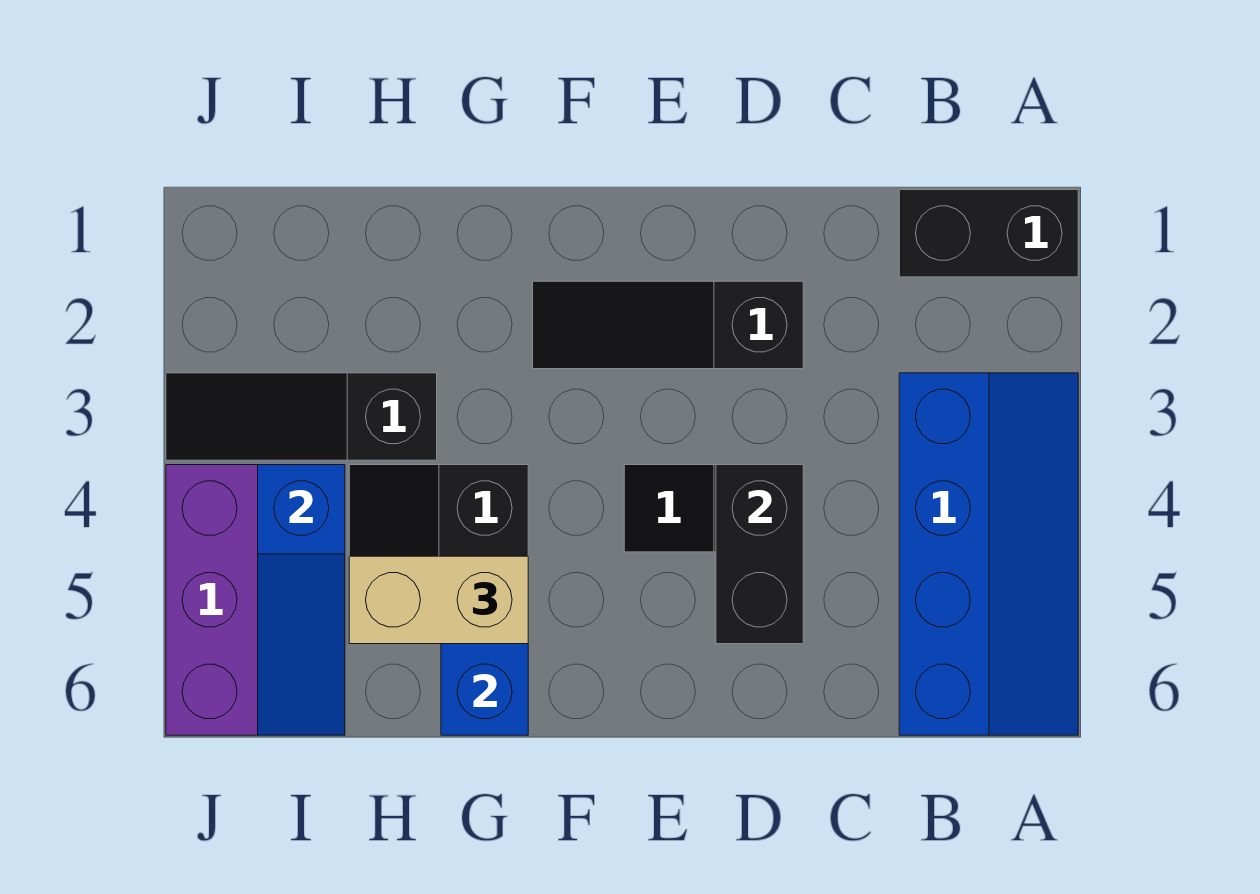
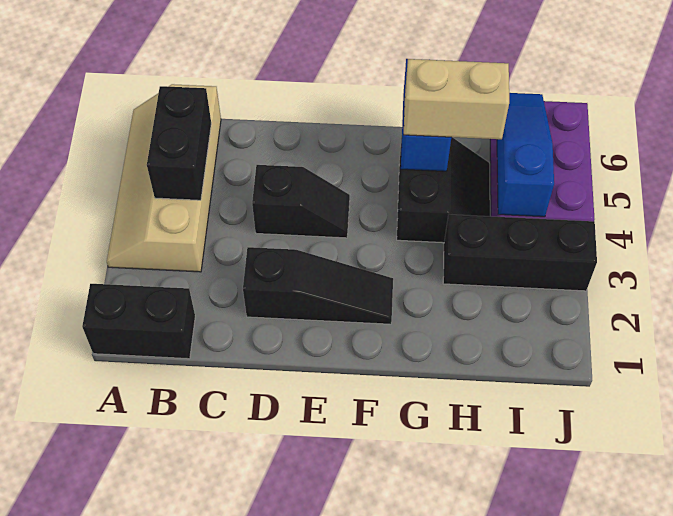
blue slope A3:B6 level 1 top B -> tan slope A3:B6 level 1 top B
black brick D4:D5 level 2 -> black brick B4:B5 level 2
black slope H3:J3 level 1 top H -> black brick H3:J3 level 1

